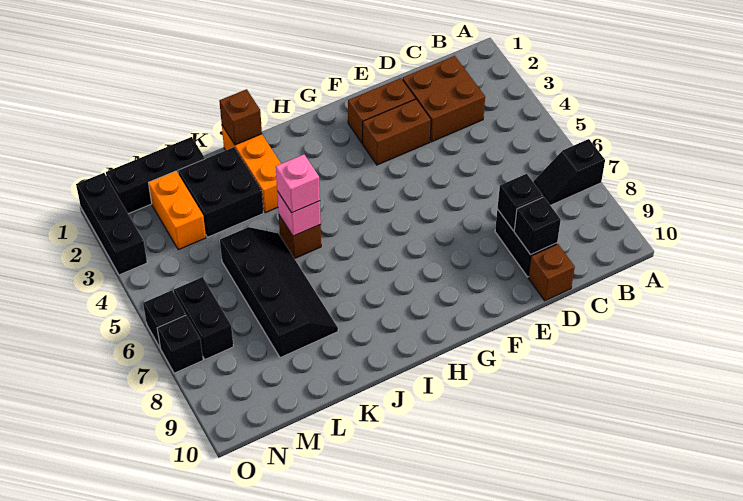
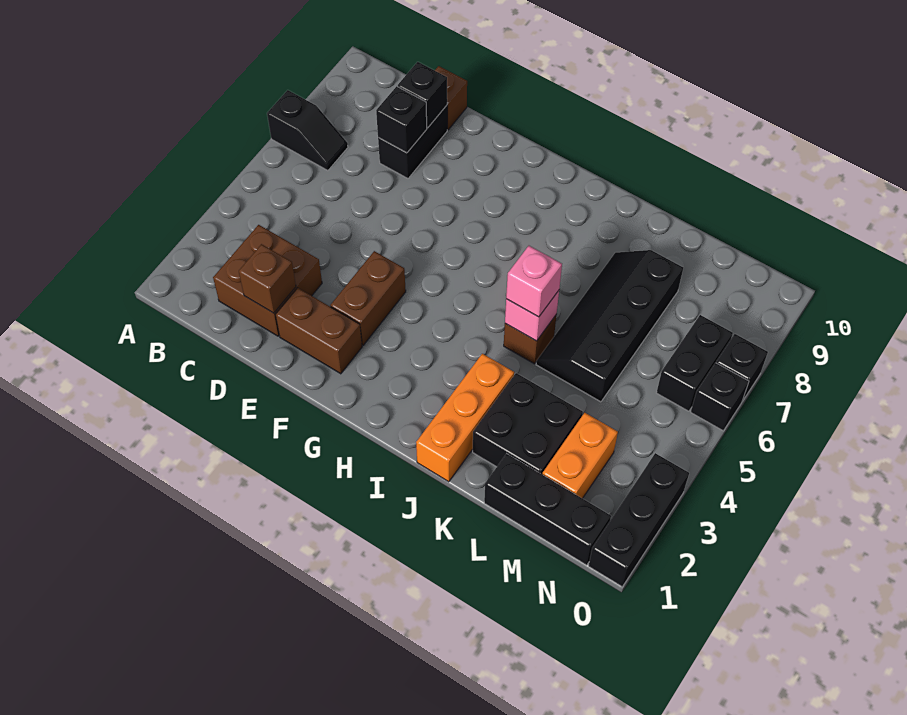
brown brick E3:F3 level 1 -> brown brick F3:F4 level 1
brown brick J1 level 2 -> brown brick D2 level 2

